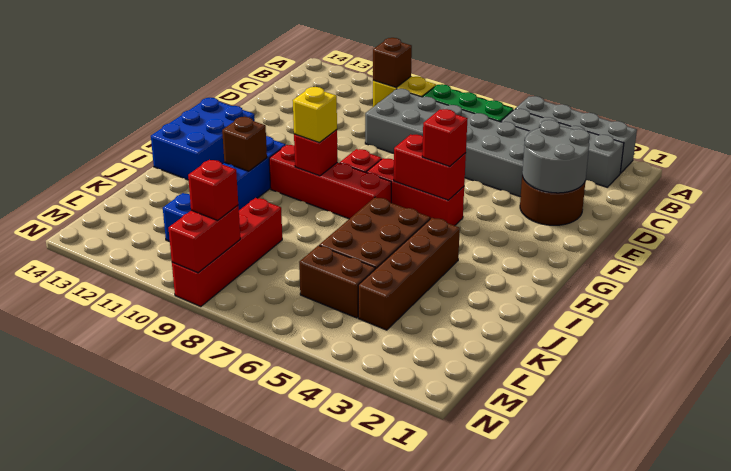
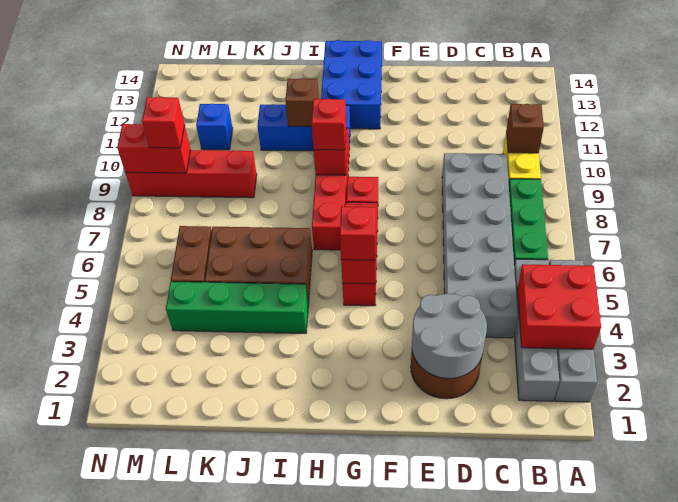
none -> red brick A3:B4 level 2
blue brick G13:I14 level 1 -> blue brick G12:H14 level 1
yellow brick H9 level 3 -> red brick H9 level 3
brown brick I4:L4 level 1 -> green brick I4:L4 level 1

